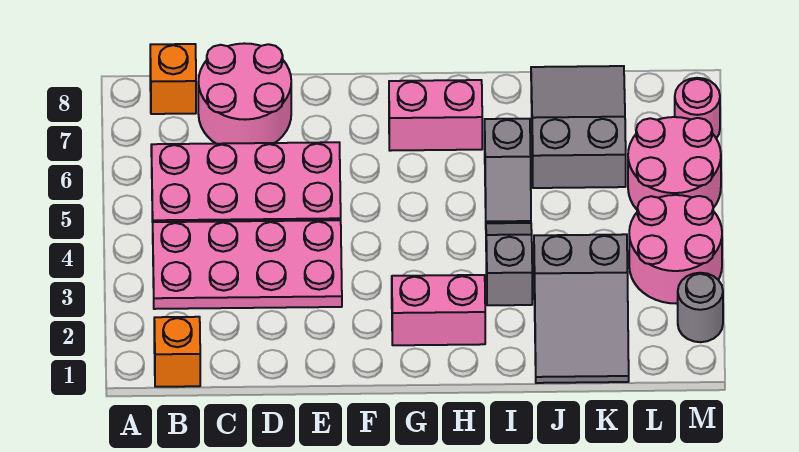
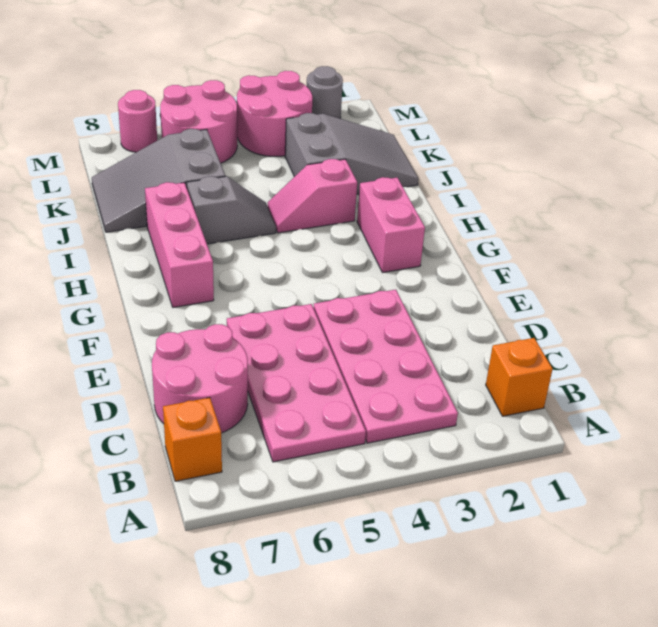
pink brick G7:H7 level 1 -> pink brick G7:I7 level 1
grey slope I3:I4 level 1 top 3 -> pink slope I3:I4 level 1 top 3

